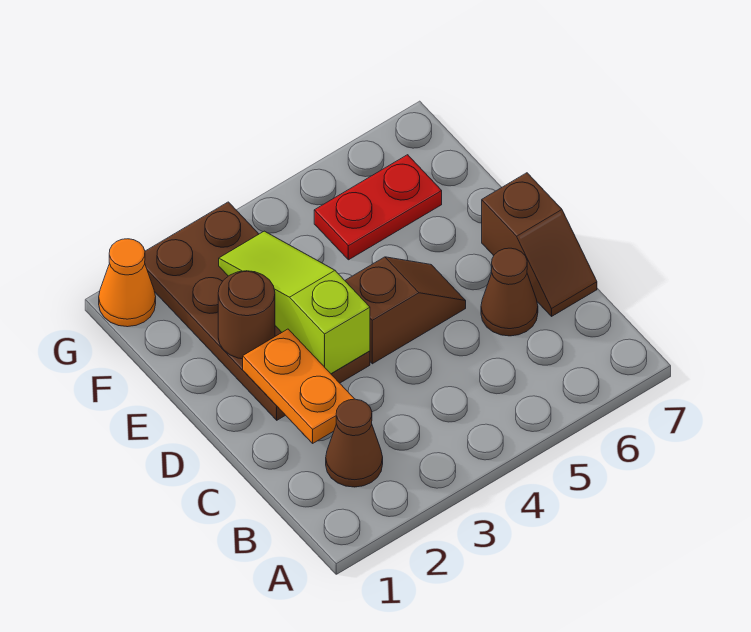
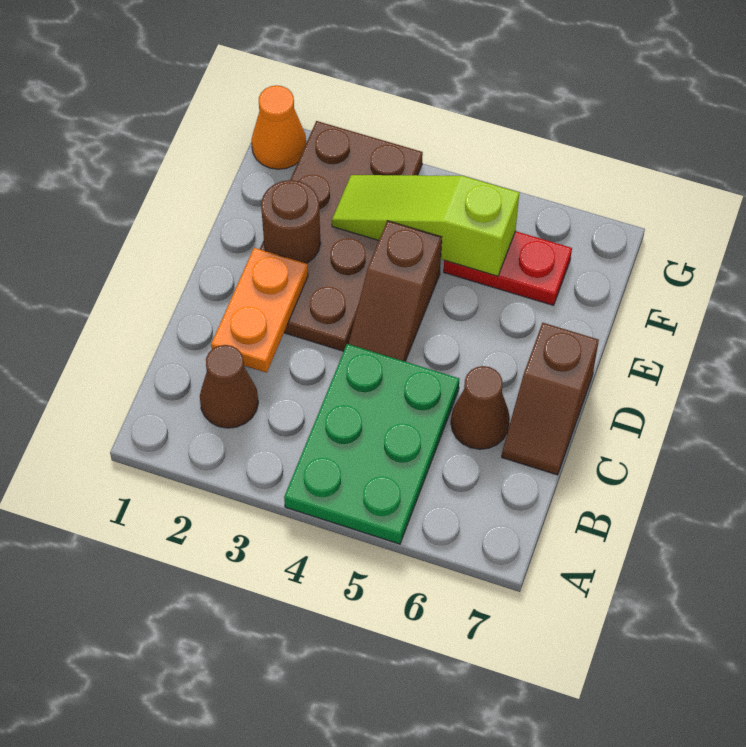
none -> green plate A4:C5 level 1
lime slope D3:F3 level 2 top D -> lime slope F3:F5 level 2 top 5
brown slope D4:D5 level 1 top 4 -> brown slope D4:E4 level 1 top E

